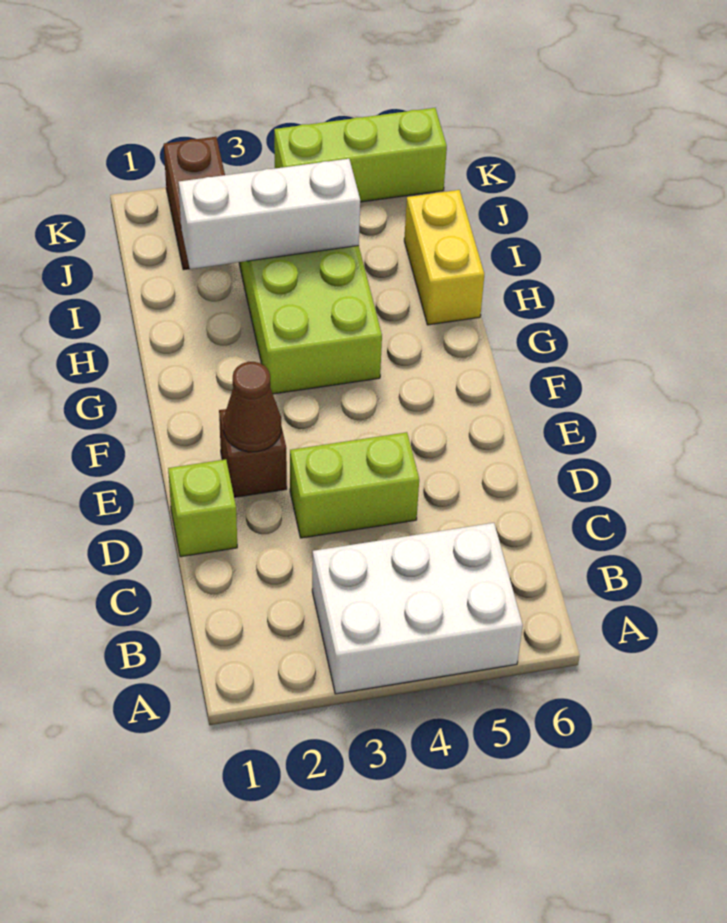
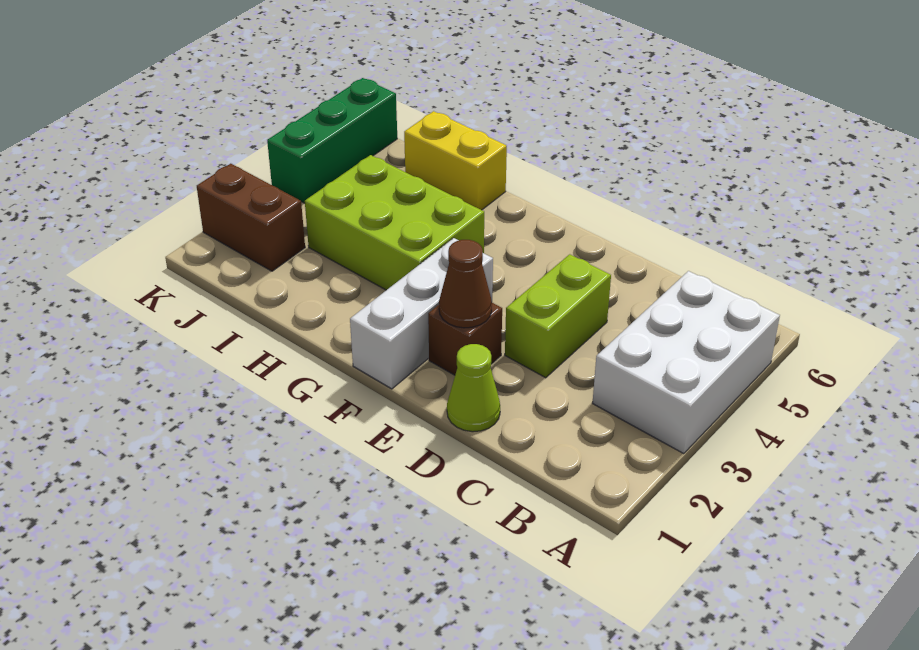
lime brick D1 level 1 -> lime cone D1 level 1
white brick I2:I4 level 2 -> white brick F1:F3 level 1
lime brick K4:K6 level 1 -> green brick K4:K6 level 1

